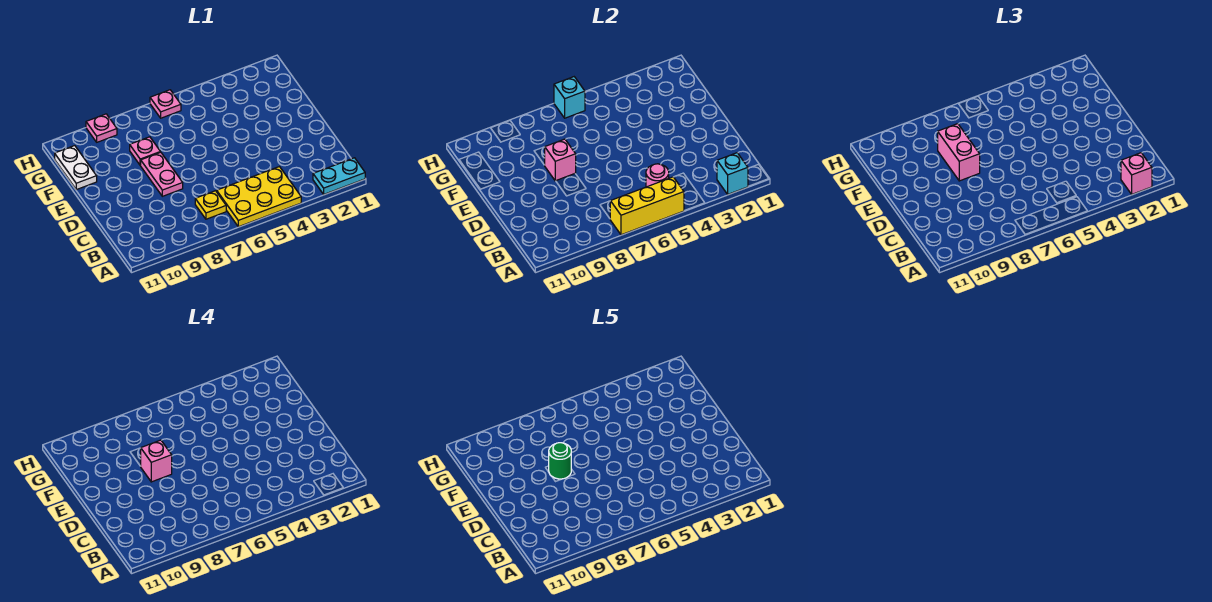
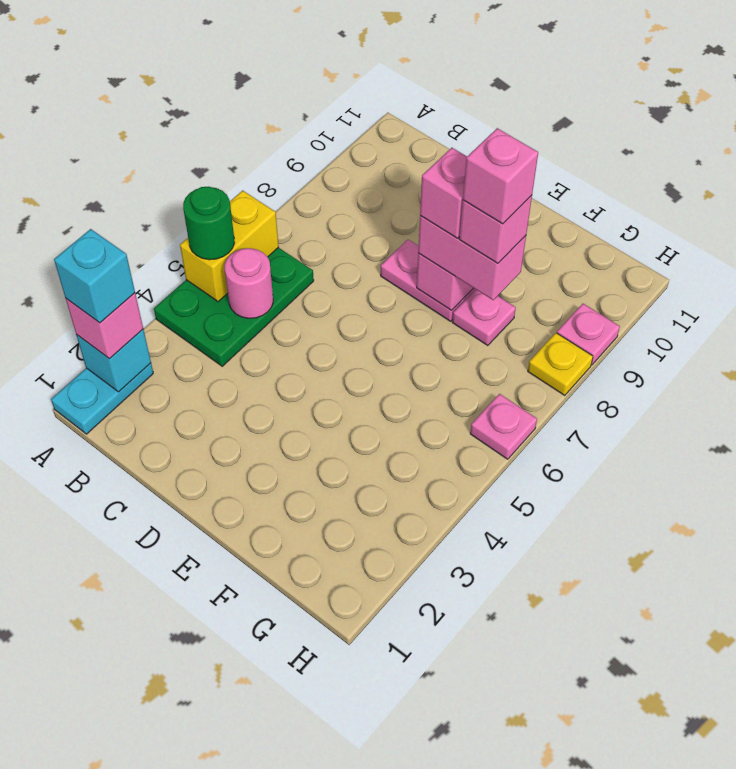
yellow plate A4:B6 level 1 -> green plate A4:B6 level 1
yellow brick A5:A7 level 2 -> yellow brick A5:A6 level 2
yellow plate B7 level 1 -> yellow plate H8 level 1
green round brick E8 level 5 -> green round brick A5 level 3
none -> pink brick F8 level 4
none -> pink brick F8 level 5
white plate F11:G11 level 1 -> none
cyan brick H6 level 2 -> cyan brick A2 level 4

